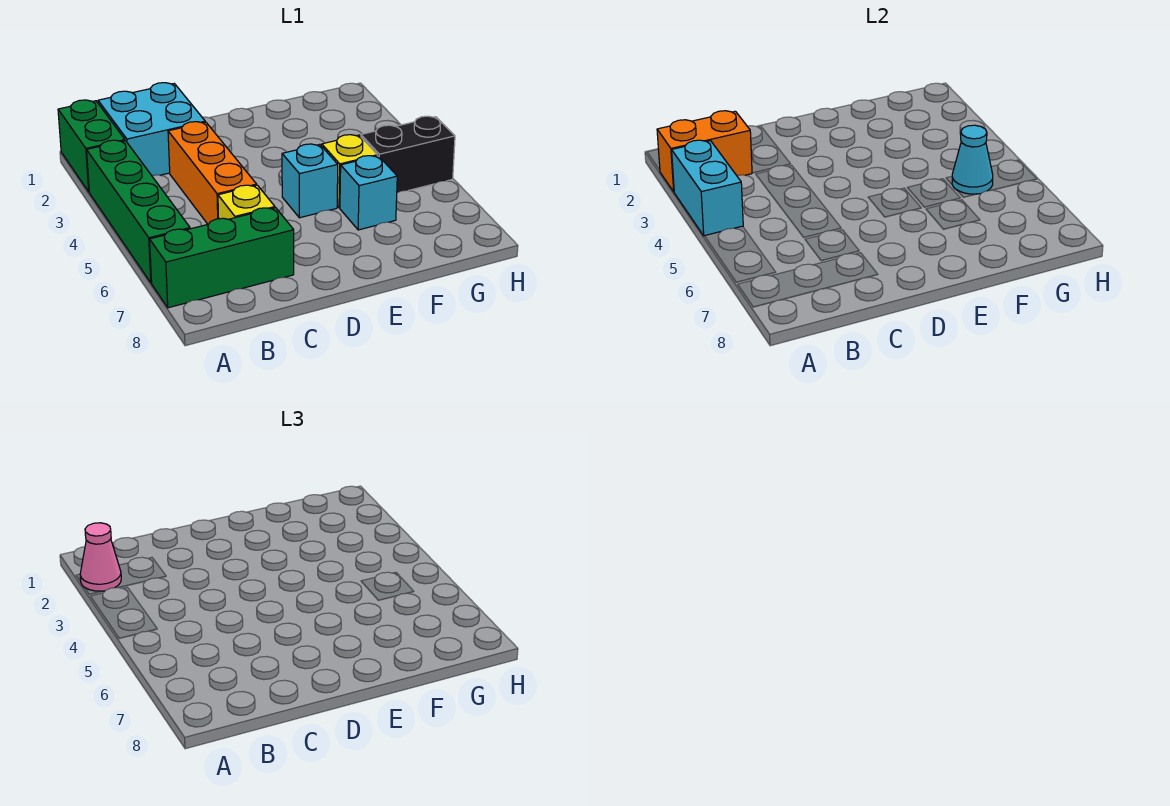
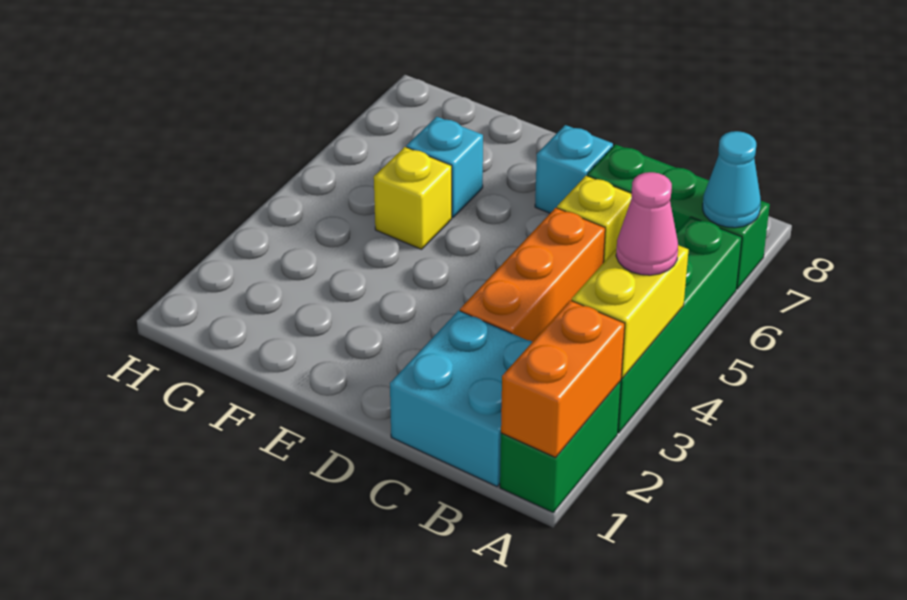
orange brick A2:B2 level 2 -> orange brick A1:A2 level 2
pink cone A2 level 3 -> pink cone A4 level 3
cyan brick A3:A4 level 2 -> yellow brick A3:A4 level 2
cyan brick E5 level 1 -> cyan brick D7 level 1
black brick G5:H5 level 1 -> none
cyan cone G5 level 2 -> cyan cone A7 level 2

